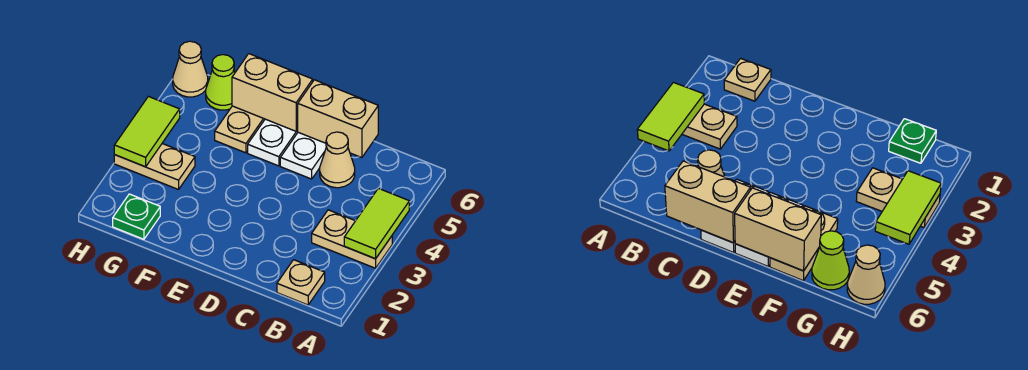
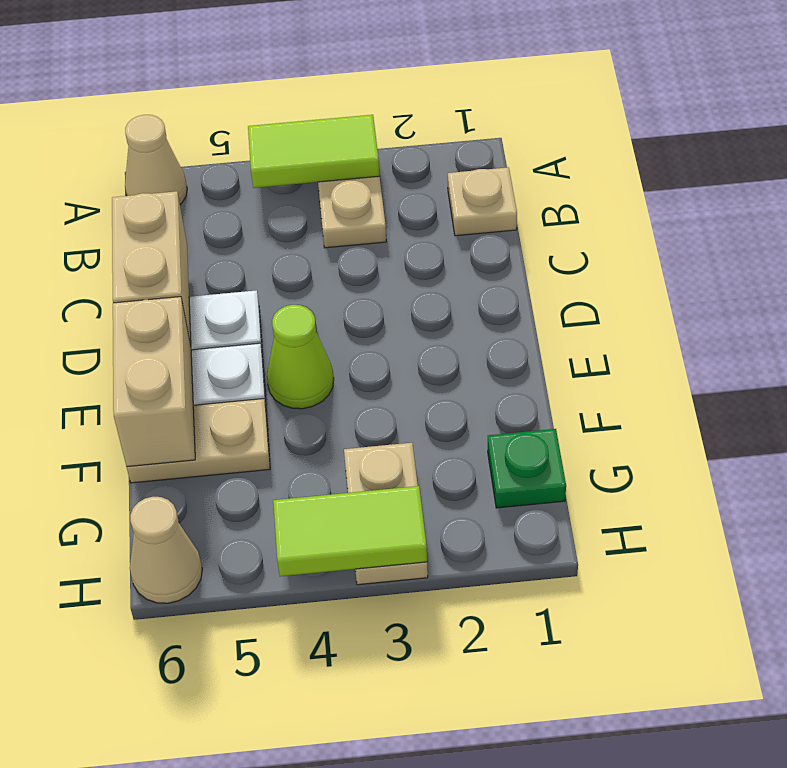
tan cone C5 level 1 -> tan cone A6 level 1
lime cone G6 level 1 -> lime cone E4 level 1

